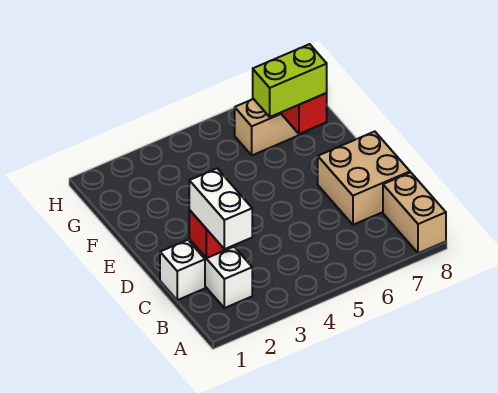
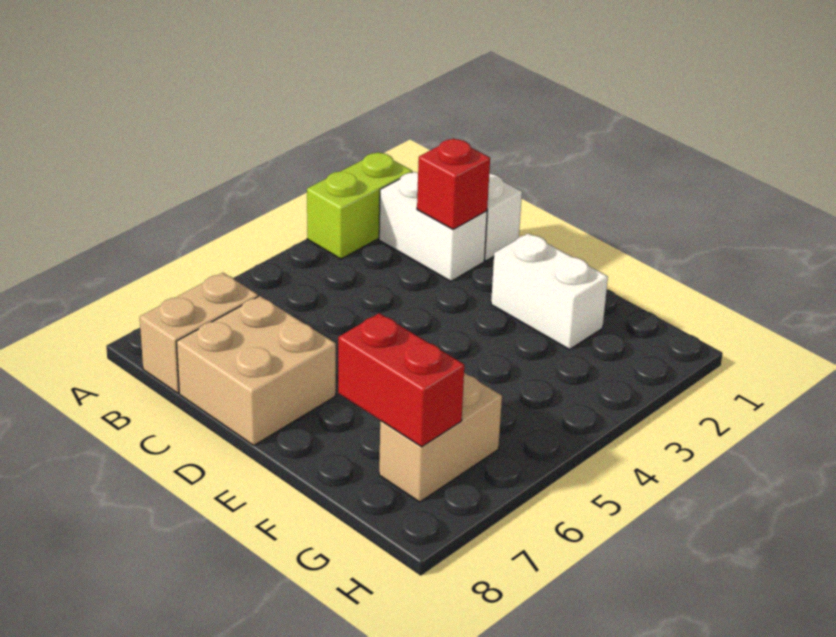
tan brick A8:B8 level 1 -> tan brick B7:B8 level 1
white brick B2:C2 level 3 -> white brick E2:F2 level 1
lime brick F6:F7 level 3 -> lime brick A2:A3 level 1

